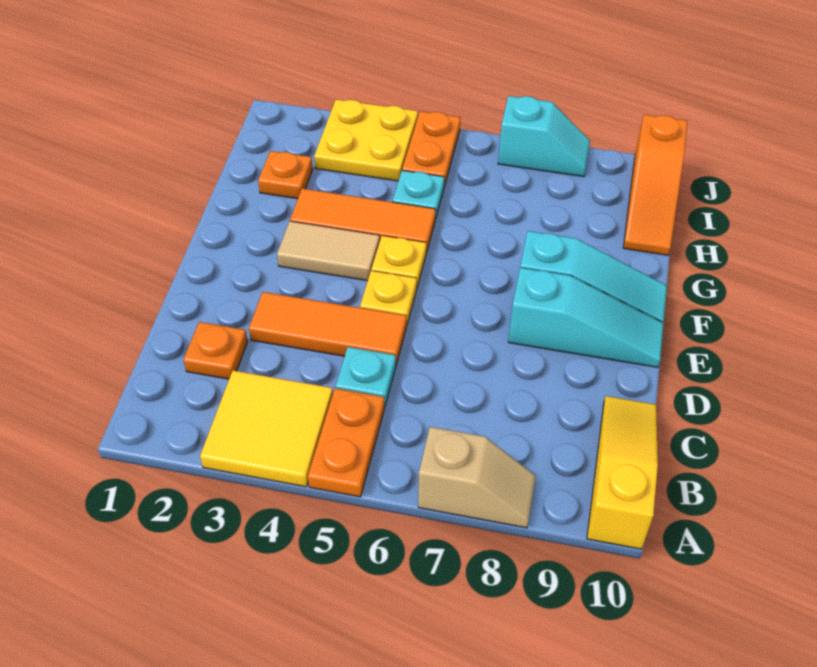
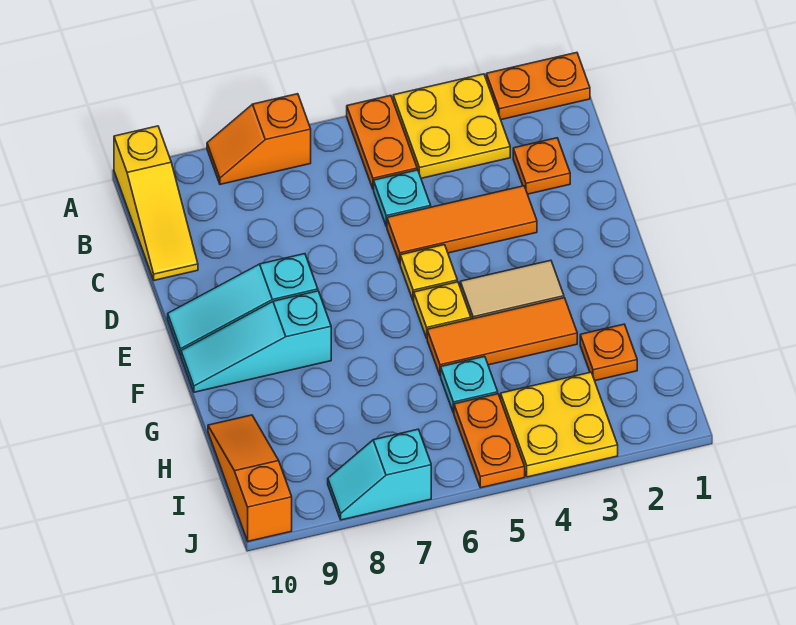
none -> orange plate A1:A2 level 1
yellow tile A3:B4 level 1 -> yellow plate A3:B4 level 1
tan slope A7:A8 level 1 top 7 -> orange slope A7:A8 level 1 top 7

